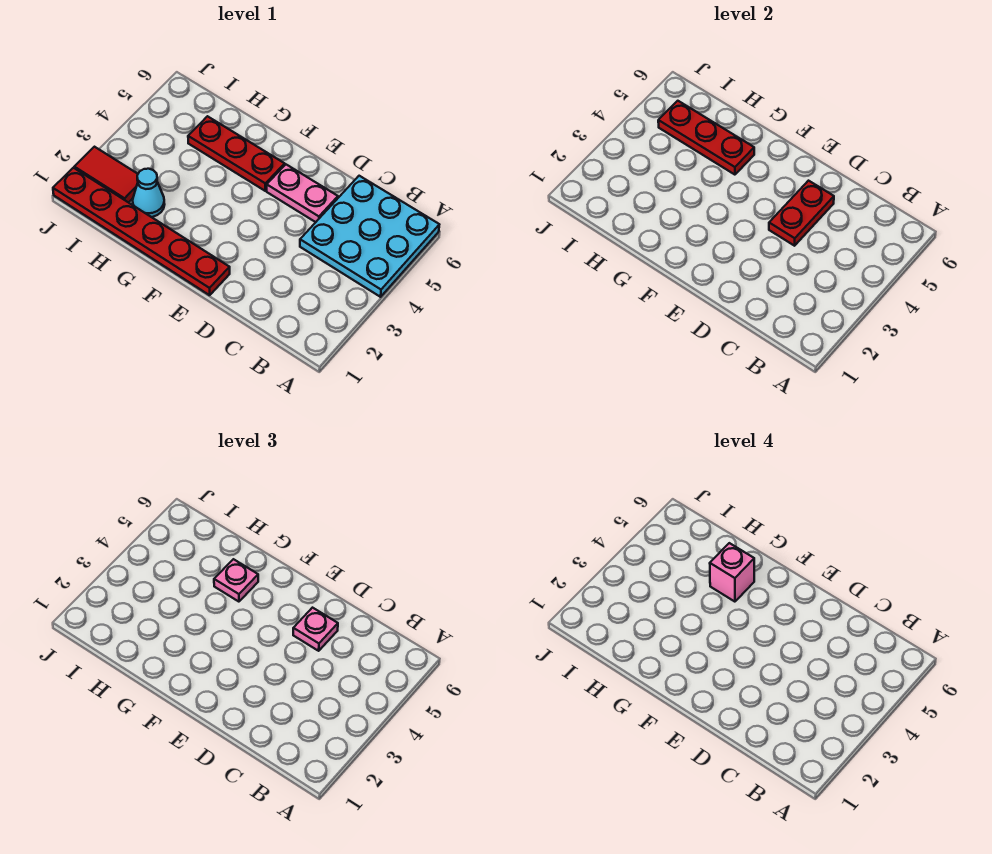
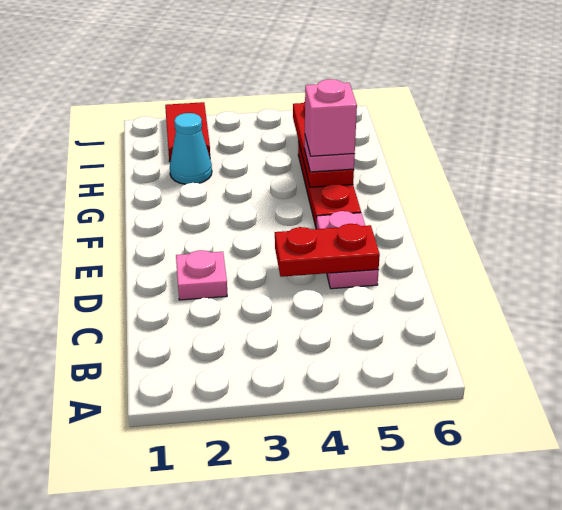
cyan plate A4:C6 level 1 -> none
pink plate D5 level 3 -> pink plate D2 level 1
red plate E1:J1 level 1 -> none

